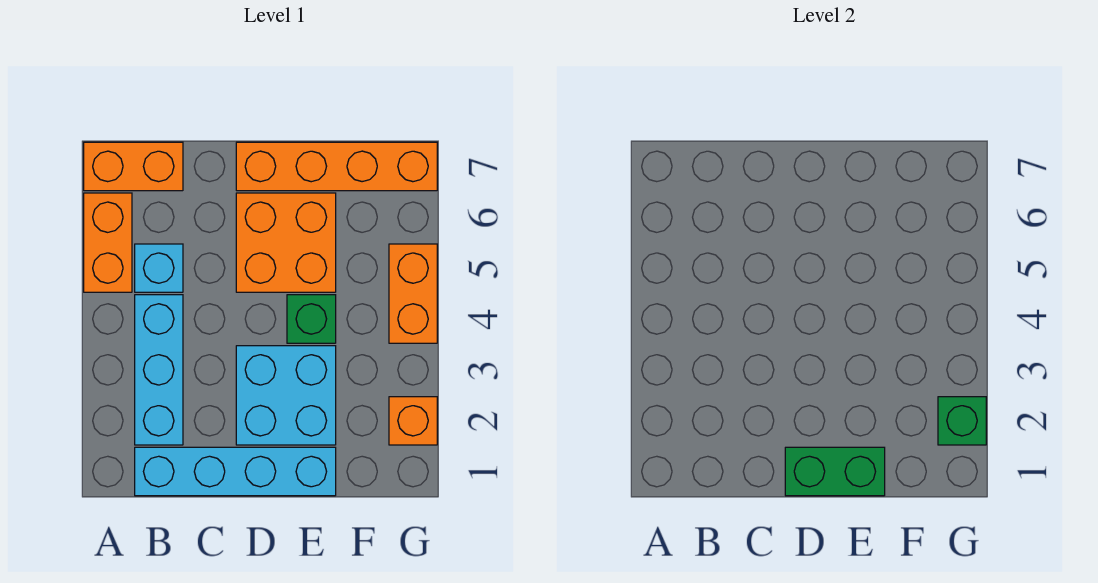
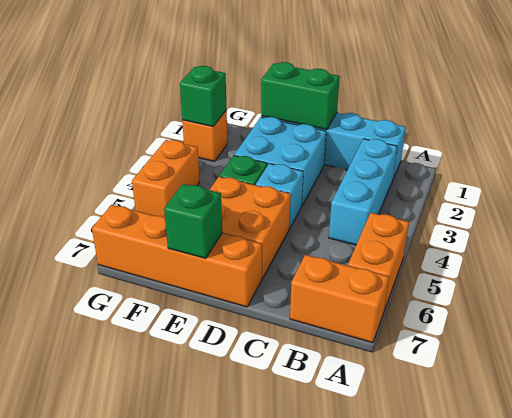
cyan brick B5 level 1 -> cyan brick D4 level 1
none -> green brick E7 level 2

